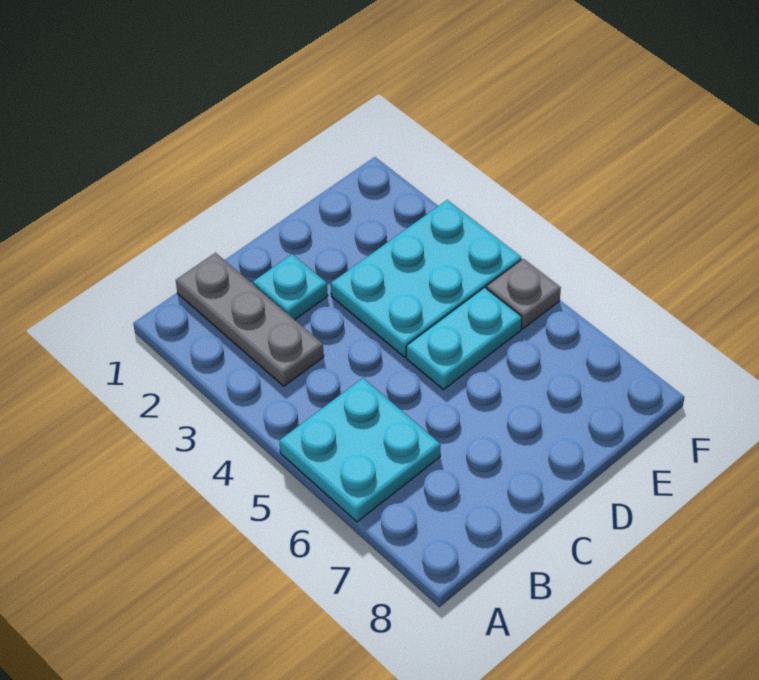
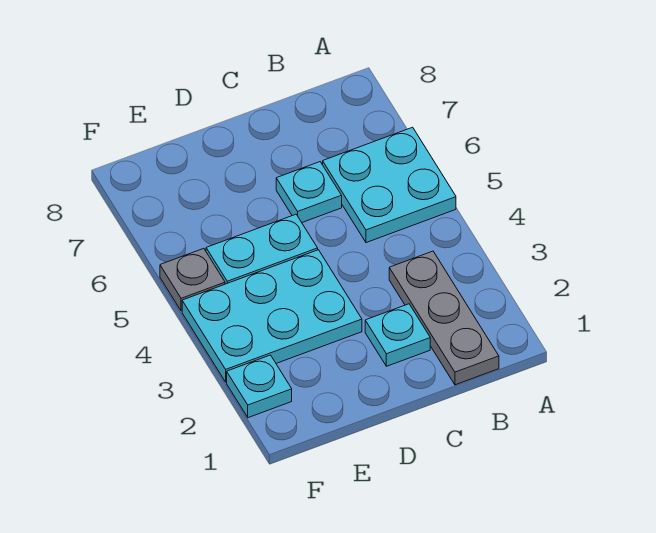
none -> cyan plate C6 level 1
none -> cyan plate F2 level 1

